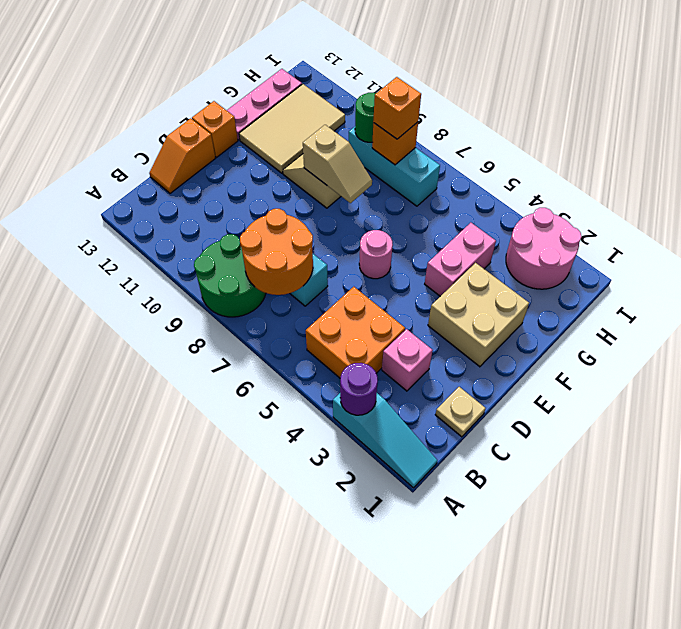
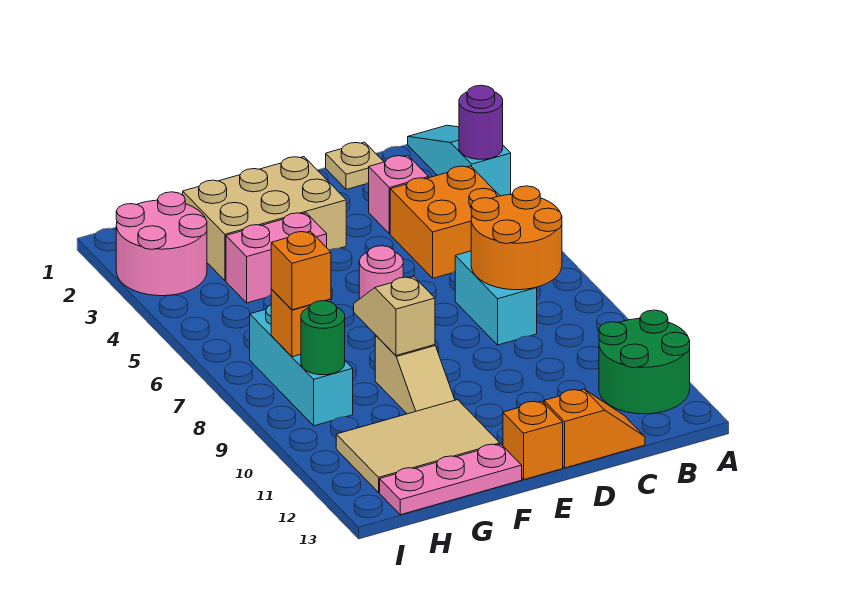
green round brick A8:B9 level 1 -> green round brick A11:B12 level 1
tan brick E2:F3 level 1 -> tan brick E2:G3 level 1

